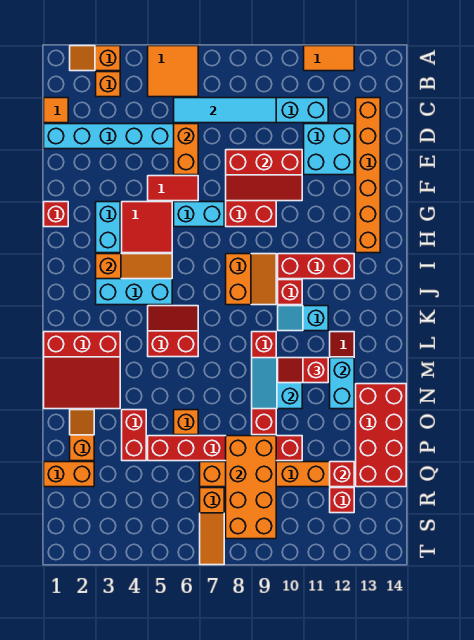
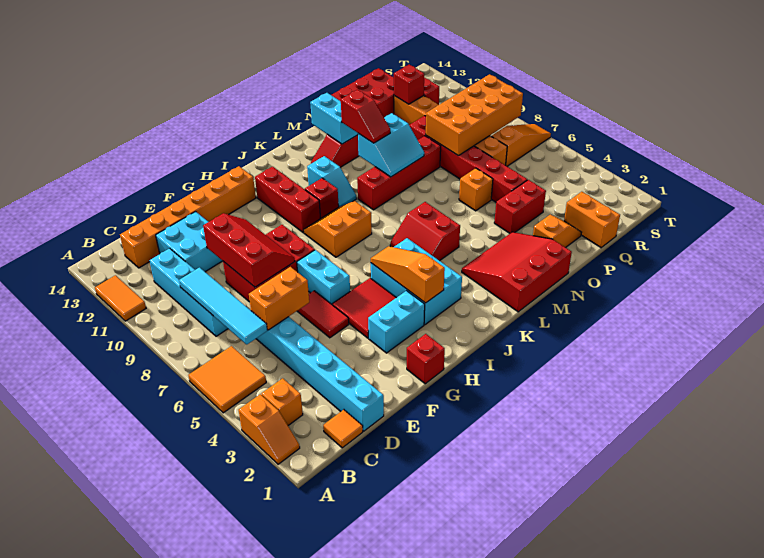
red slope L1:N3 level 1 top L -> red slope L1:N3 level 1 top 1
cyan brick M12:N12 level 2 -> cyan brick M12:M13 level 2
orange slope O2:P2 level 1 top P -> orange slope O2:P2 level 1 top O

